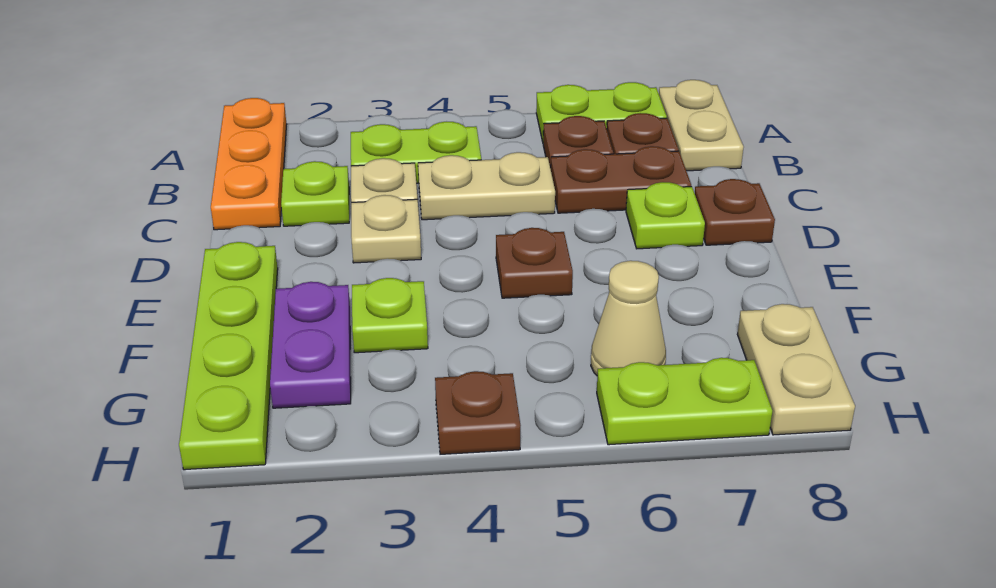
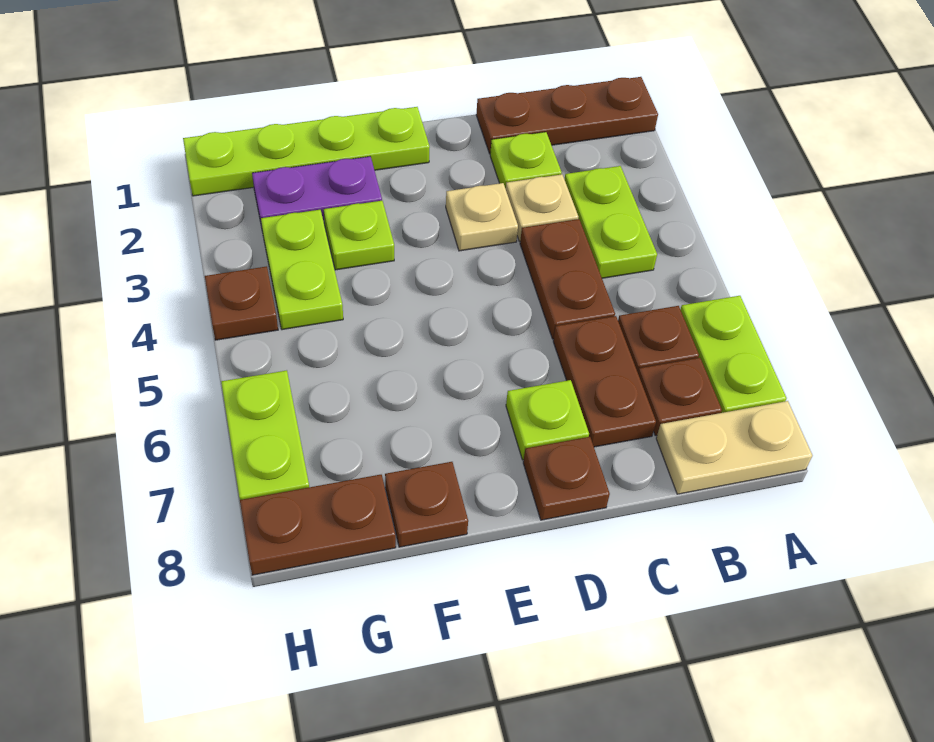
orange plate A1:C1 level 1 -> brown plate A1:C1 level 1
tan plate C4:C5 level 1 -> brown plate C4:C5 level 1
brown plate E5 level 1 -> brown plate F8 level 1
none -> lime plate G3:G4 level 1
tan cone G6 level 1 -> none
tan plate G8:H8 level 1 -> brown plate G8:H8 level 1

